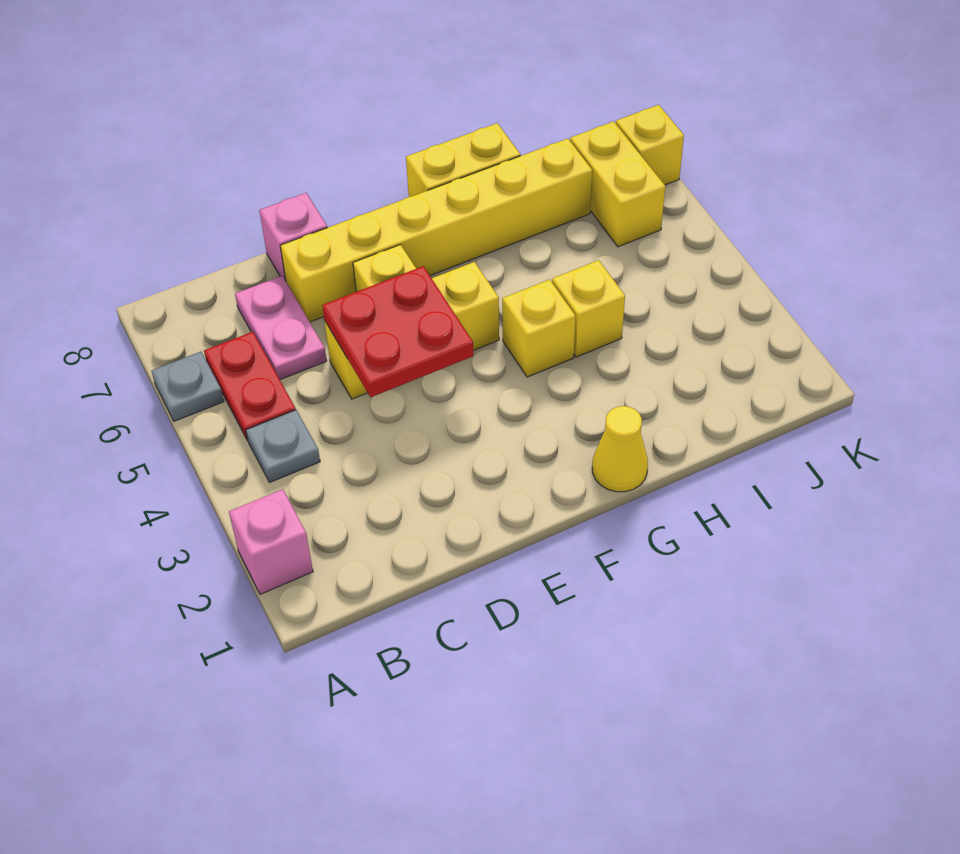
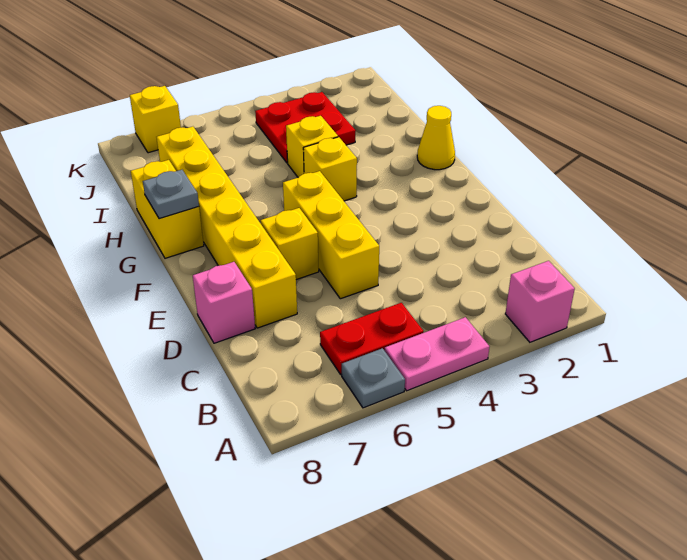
grey plate B4 level 1 -> grey plate G8 level 2
pink plate C6:C7 level 1 -> pink plate A4:A5 level 1
red plate D4:E5 level 2 -> red plate I3:J4 level 1
yellow brick J6:J7 level 1 -> none

